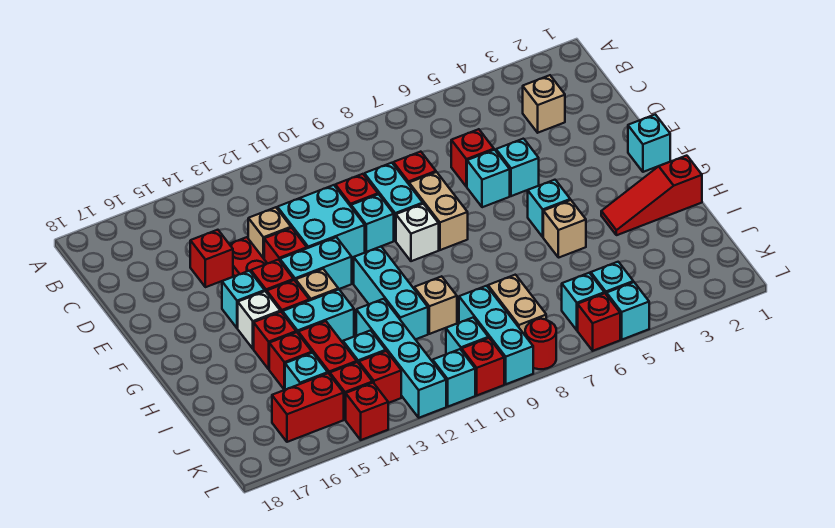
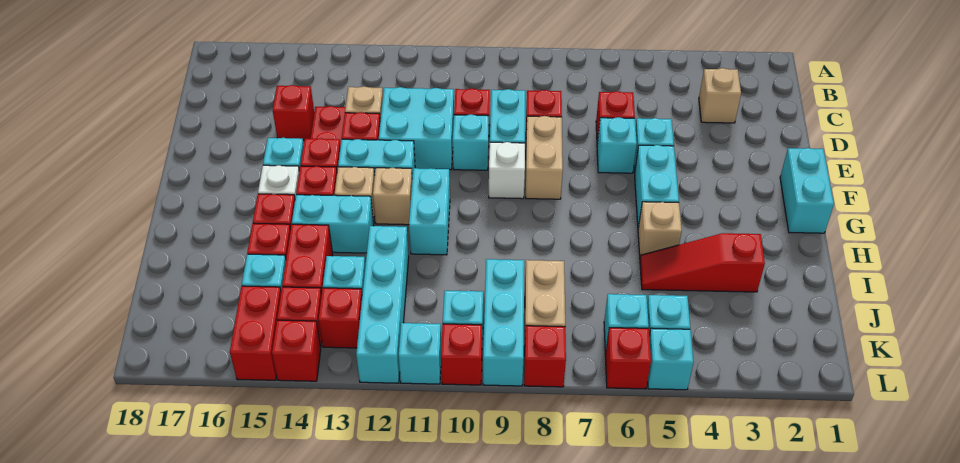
cyan brick F1 level 1 -> cyan brick F1:G1 level 1
cyan brick G5 level 1 -> cyan brick F5:G5 level 1
cyan brick G11:I11 level 1 -> cyan brick G11:H11 level 1
red slope H1:H3 level 1 top 1 -> red slope I3:I5 level 1 top 3
tan brick I10 level 1 -> tan brick G12 level 1
red brick K15:K16 level 1 -> red brick K15:L15 level 1
red round brick L8 level 1 -> red brick L8 level 1

